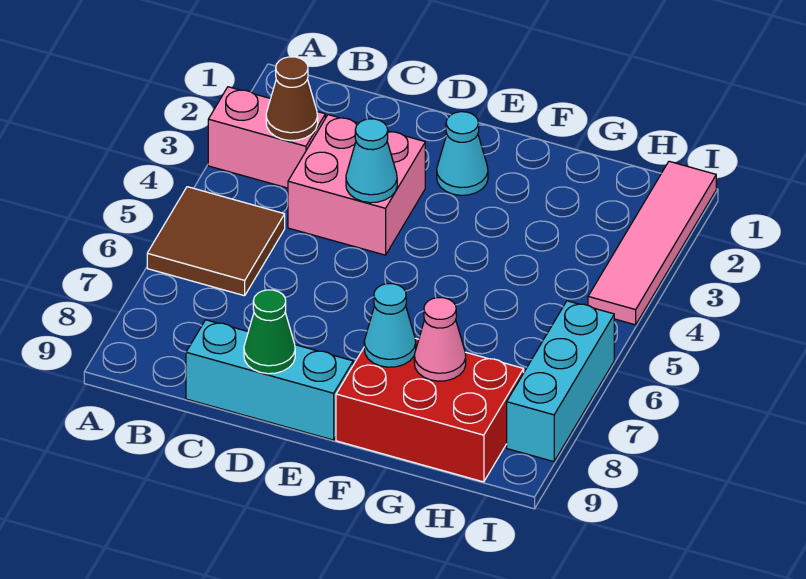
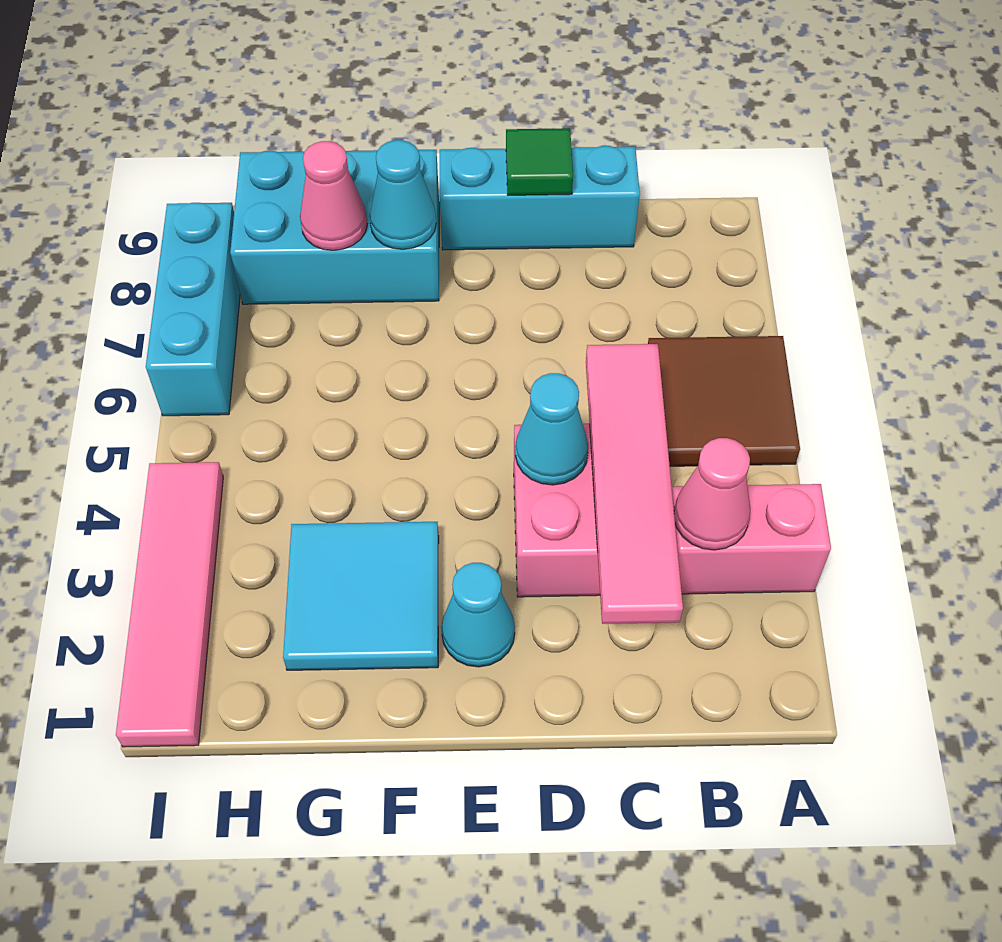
brown cone B3 level 2 -> pink cone B3 level 2
none -> pink tile C2:C5 level 2
green cone D9 level 2 -> green tile D9 level 2
none -> cyan tile F2:G3 level 1
red brick F8:H9 level 1 -> cyan brick F8:H9 level 1

